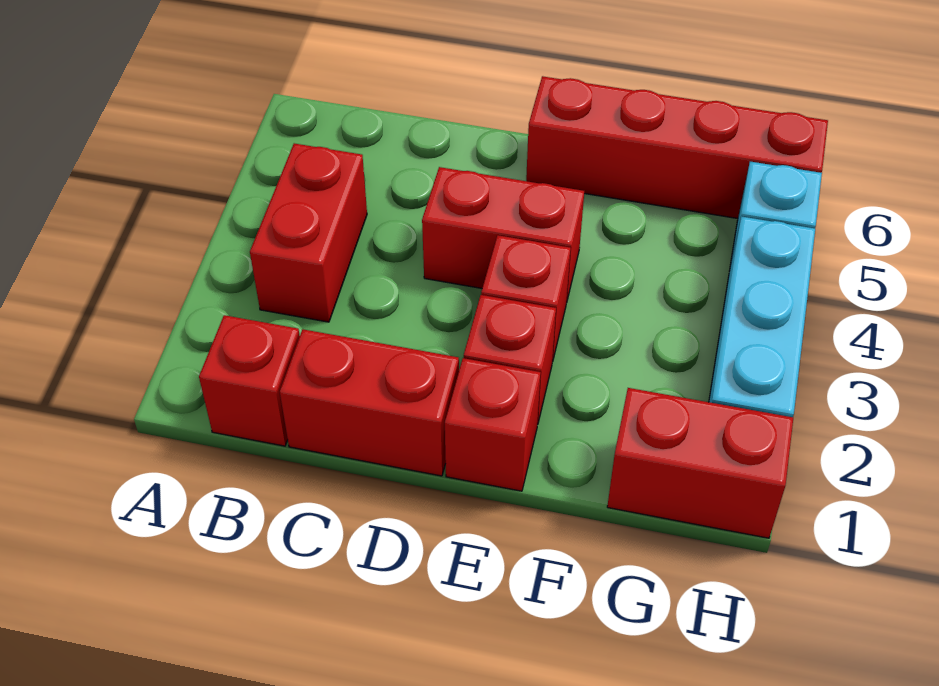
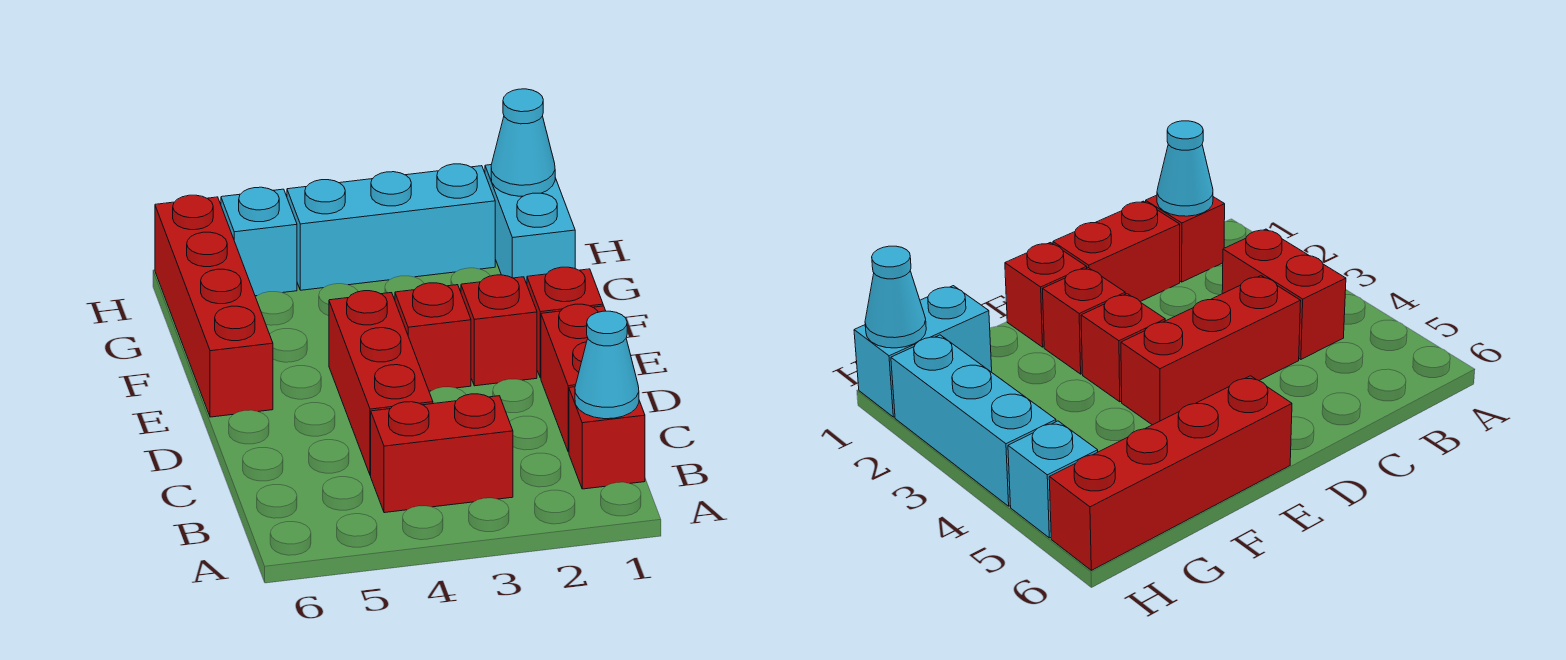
none -> cyan cone B1 level 2
red brick D4:E4 level 1 -> red brick C4:E4 level 1
red brick G1:H1 level 1 -> cyan brick G1:H1 level 1
none -> cyan cone H1 level 2

